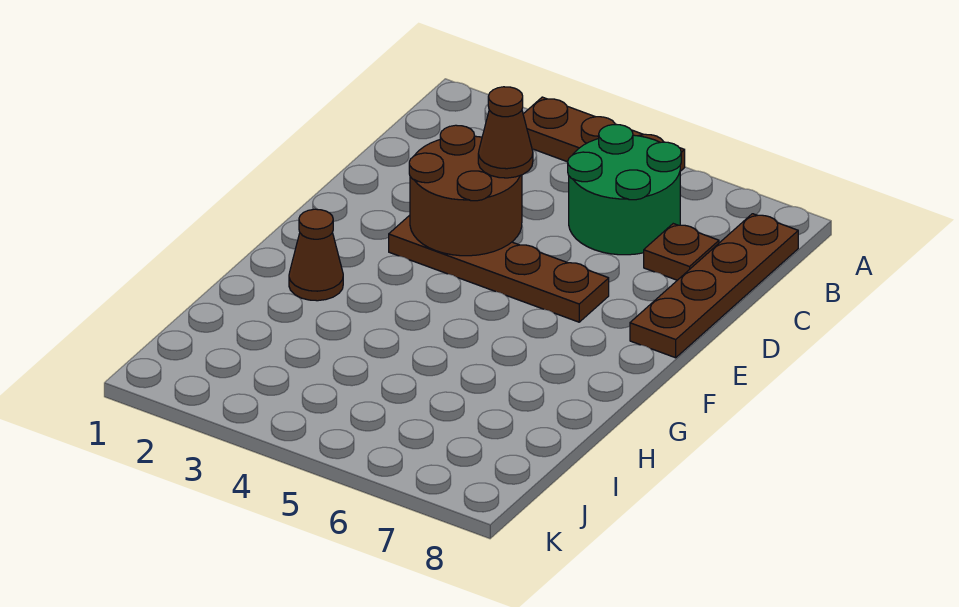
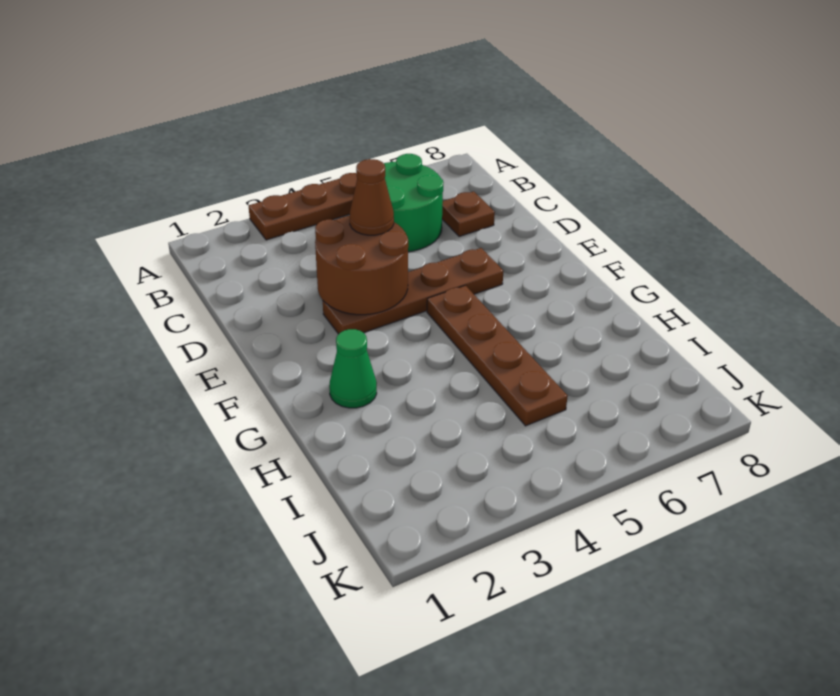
brown plate B8:E8 level 1 -> brown plate F5:I5 level 1
brown cone G2 level 1 -> green cone G2 level 1

